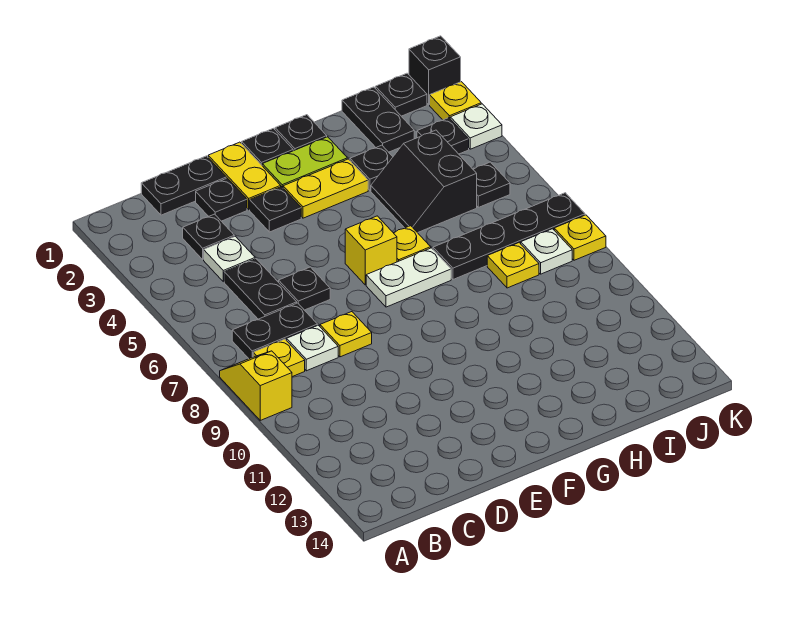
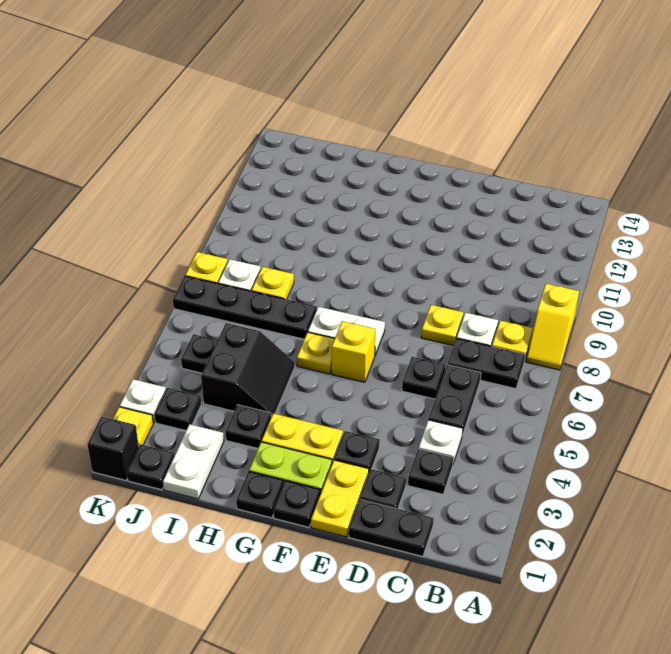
black plate I1:I2 level 1 -> white plate I1:I2 level 1

